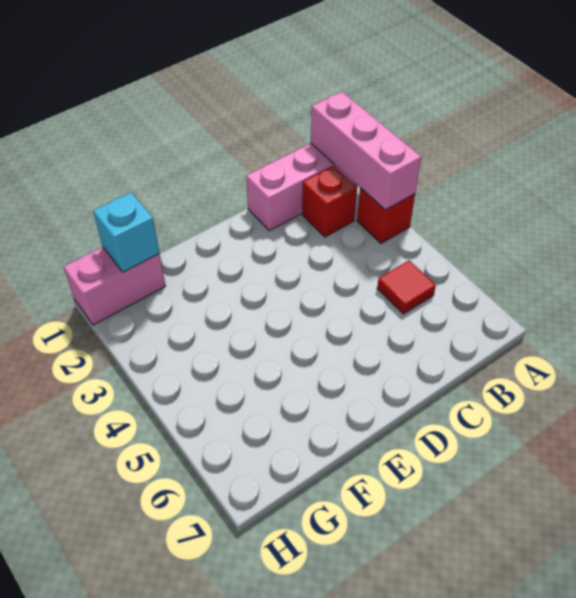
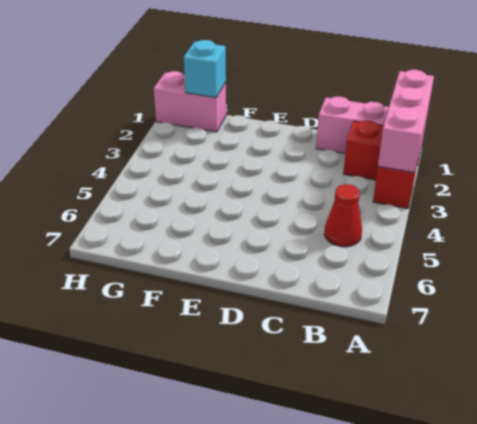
red tile B5 level 1 -> red cone B5 level 1

